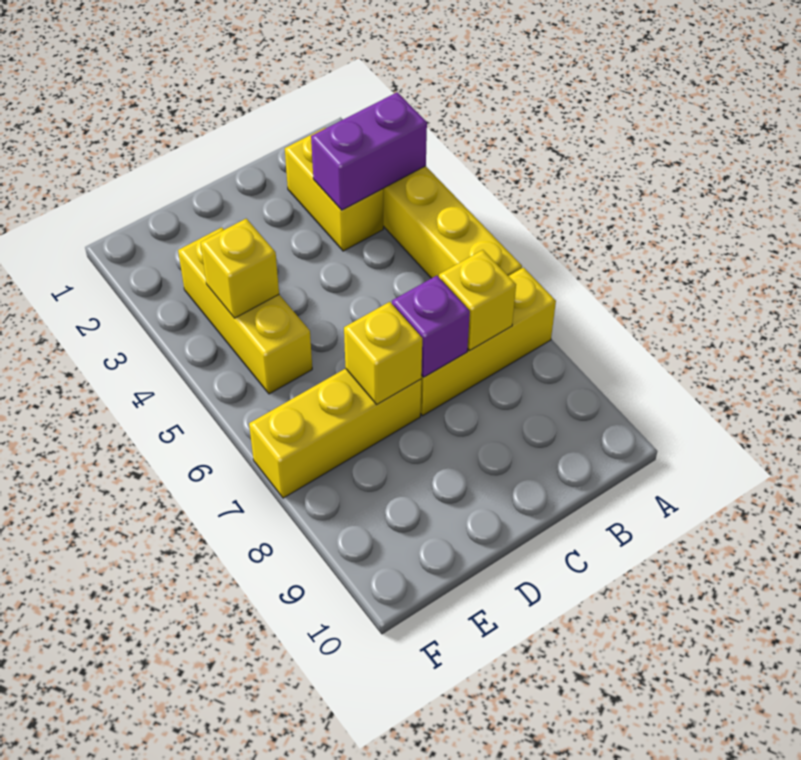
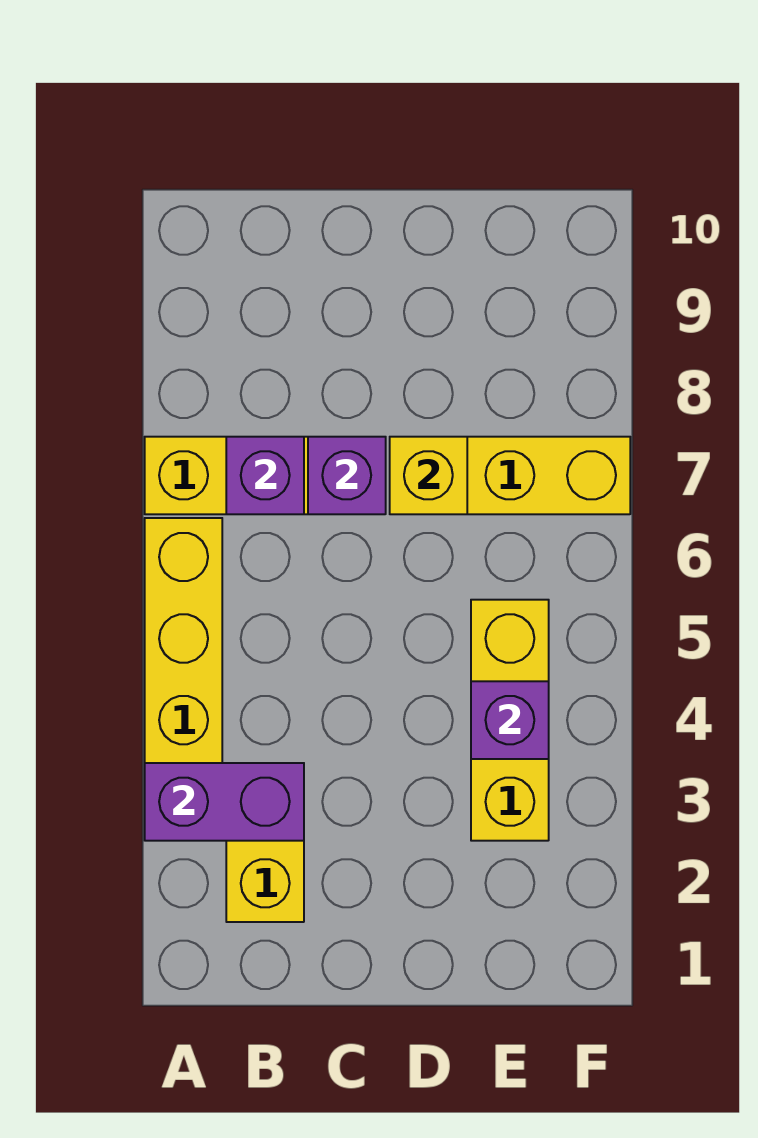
yellow brick B7 level 2 -> purple brick B7 level 2
yellow brick E4 level 2 -> purple brick E4 level 2

